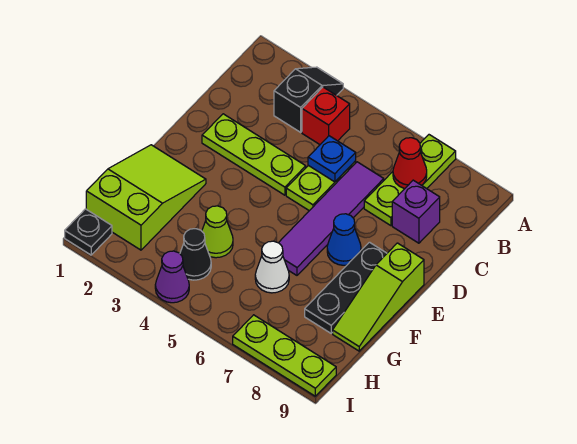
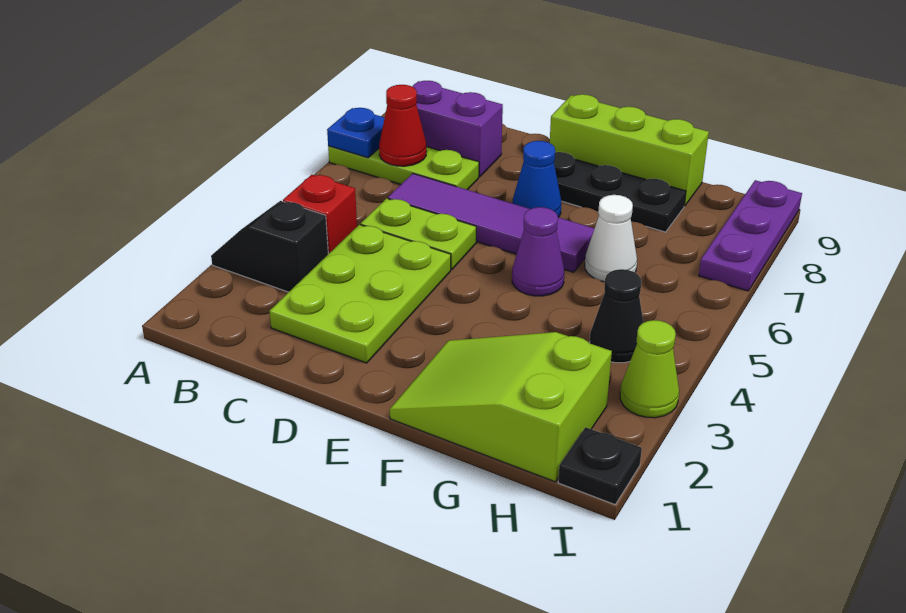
blue plate C5 level 2 -> blue plate A7 level 2
purple brick C8 level 1 -> purple brick B8:C8 level 1
lime plate D2:D4 level 1 -> lime plate C2:D4 level 1
lime slope E9:G9 level 1 top E -> lime brick E9:G9 level 1
lime cone G4 level 1 -> lime cone I3 level 1
purple cone I4 level 1 -> purple cone F5 level 1
lime plate I7:I9 level 1 -> purple plate I7:I9 level 1

